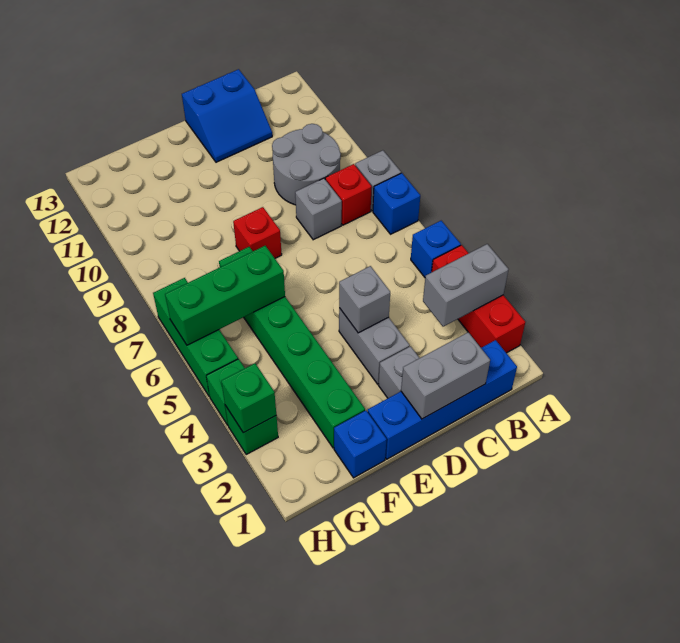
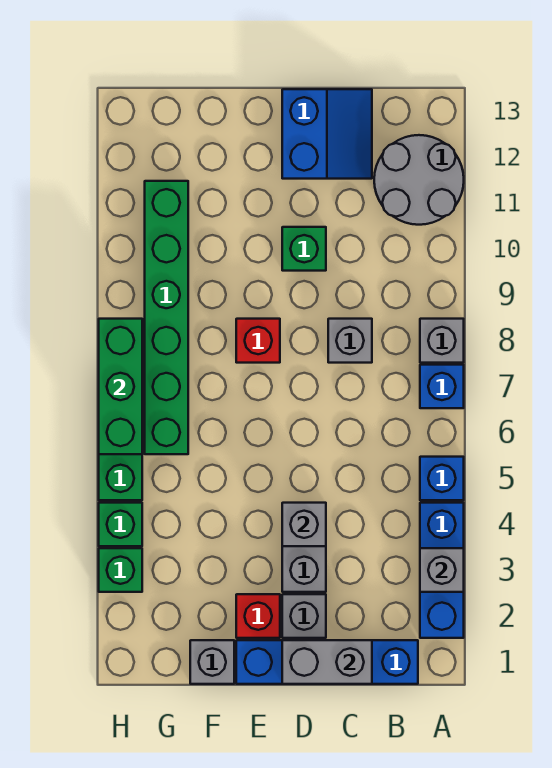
red brick A2:A4 level 1 -> blue brick A2:A4 level 1
grey brick A3:B3 level 2 -> grey brick A3 level 2
red brick B8 level 1 -> red brick E2 level 1
grey round brick B9:C10 level 1 -> grey round brick A11:B12 level 1
blue slope C12:D13 level 1 top 13 -> blue slope C12:D13 level 1 top D
blue brick F1 level 1 -> grey brick F1 level 1
green brick F2:F7 level 1 -> green brick G6:G11 level 1
green brick F6:H6 level 2 -> green brick H6:H8 level 2
green brick H3 level 2 -> green brick D10 level 1

